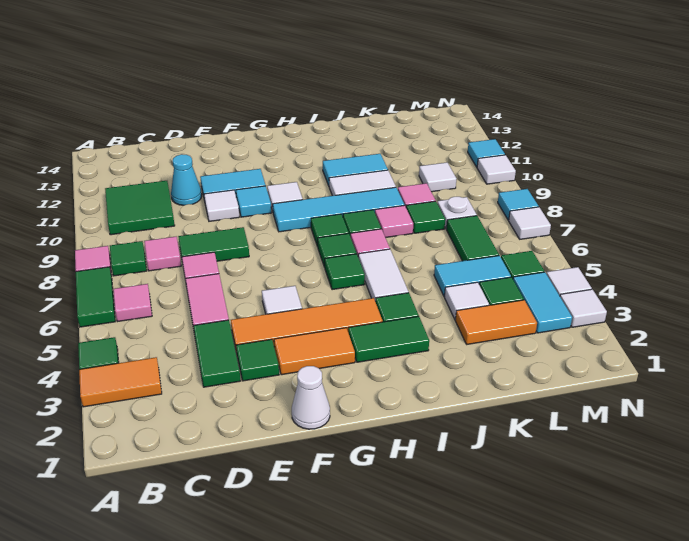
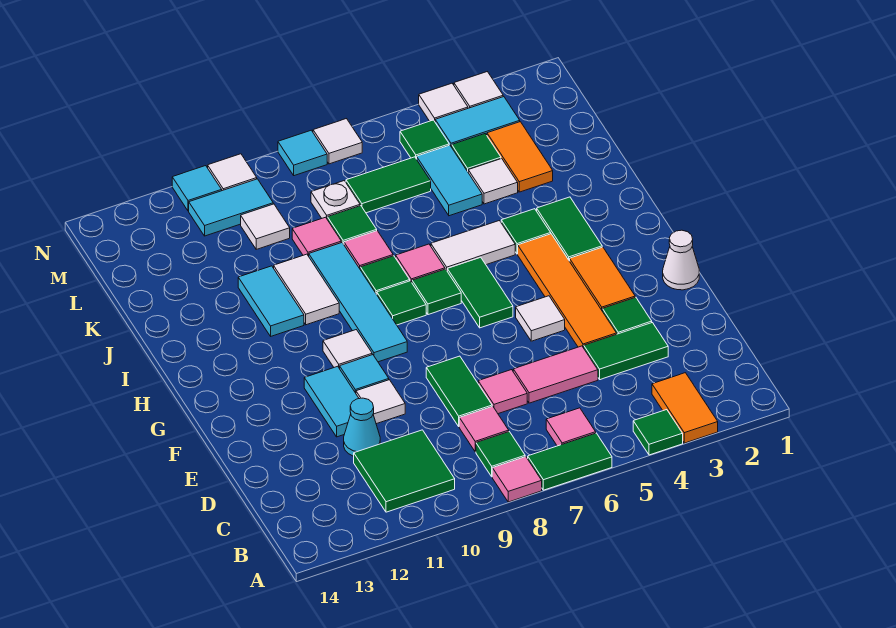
green tile H6 level 1 -> green tile G6:H6 level 1
none -> cyan tile M10:M11 level 1

